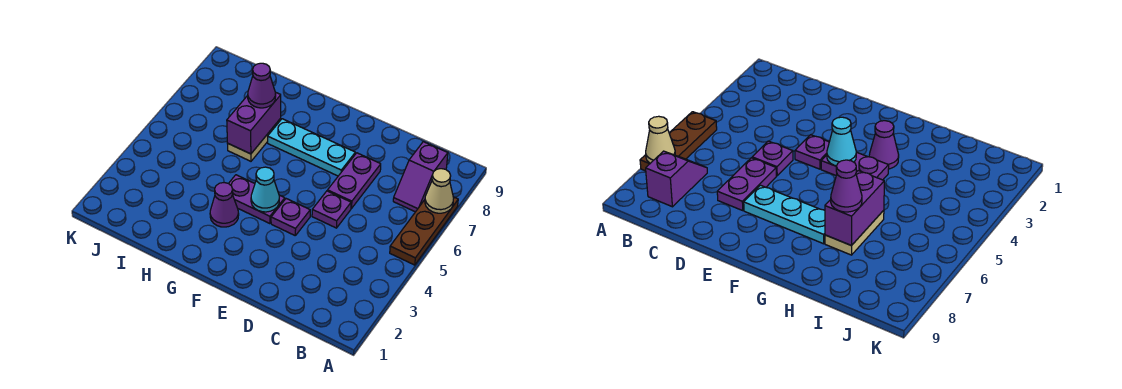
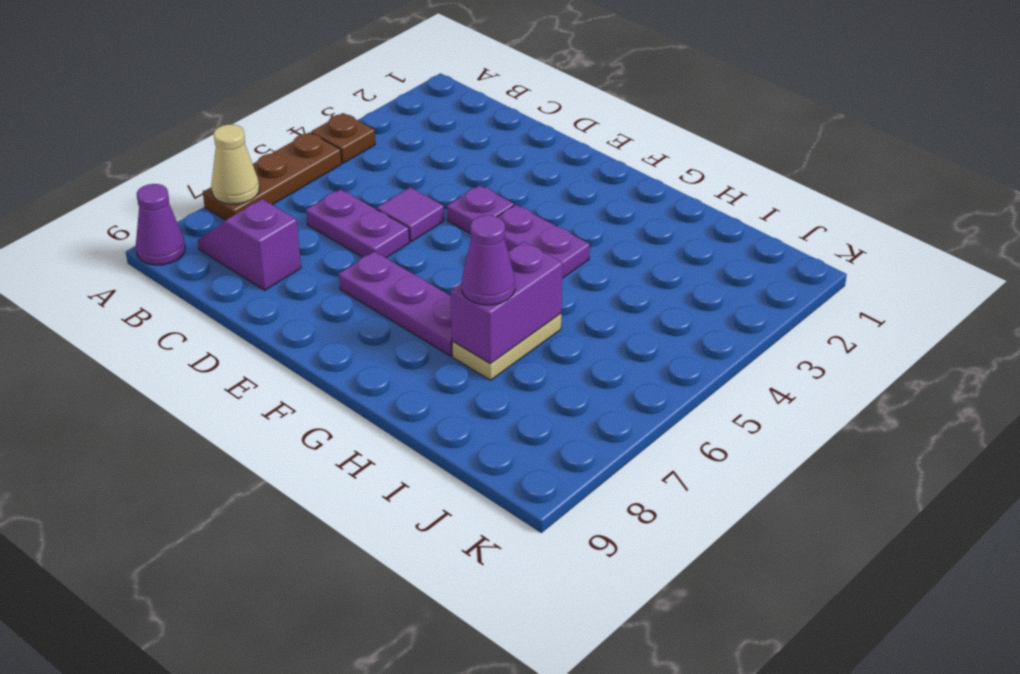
none -> brown plate A4 level 1
purple slope B7:B8 level 1 top 8 -> purple slope B8:C8 level 1 top C
purple plate D5 level 1 -> purple tile D5 level 1
purple plate D6:D7 level 1 -> purple plate C6:D6 level 1
cyan plate E7:G7 level 1 -> purple plate E7:G7 level 1
cyan cone F4 level 2 -> none
purple cone G3 level 1 -> purple cone A9 level 1

